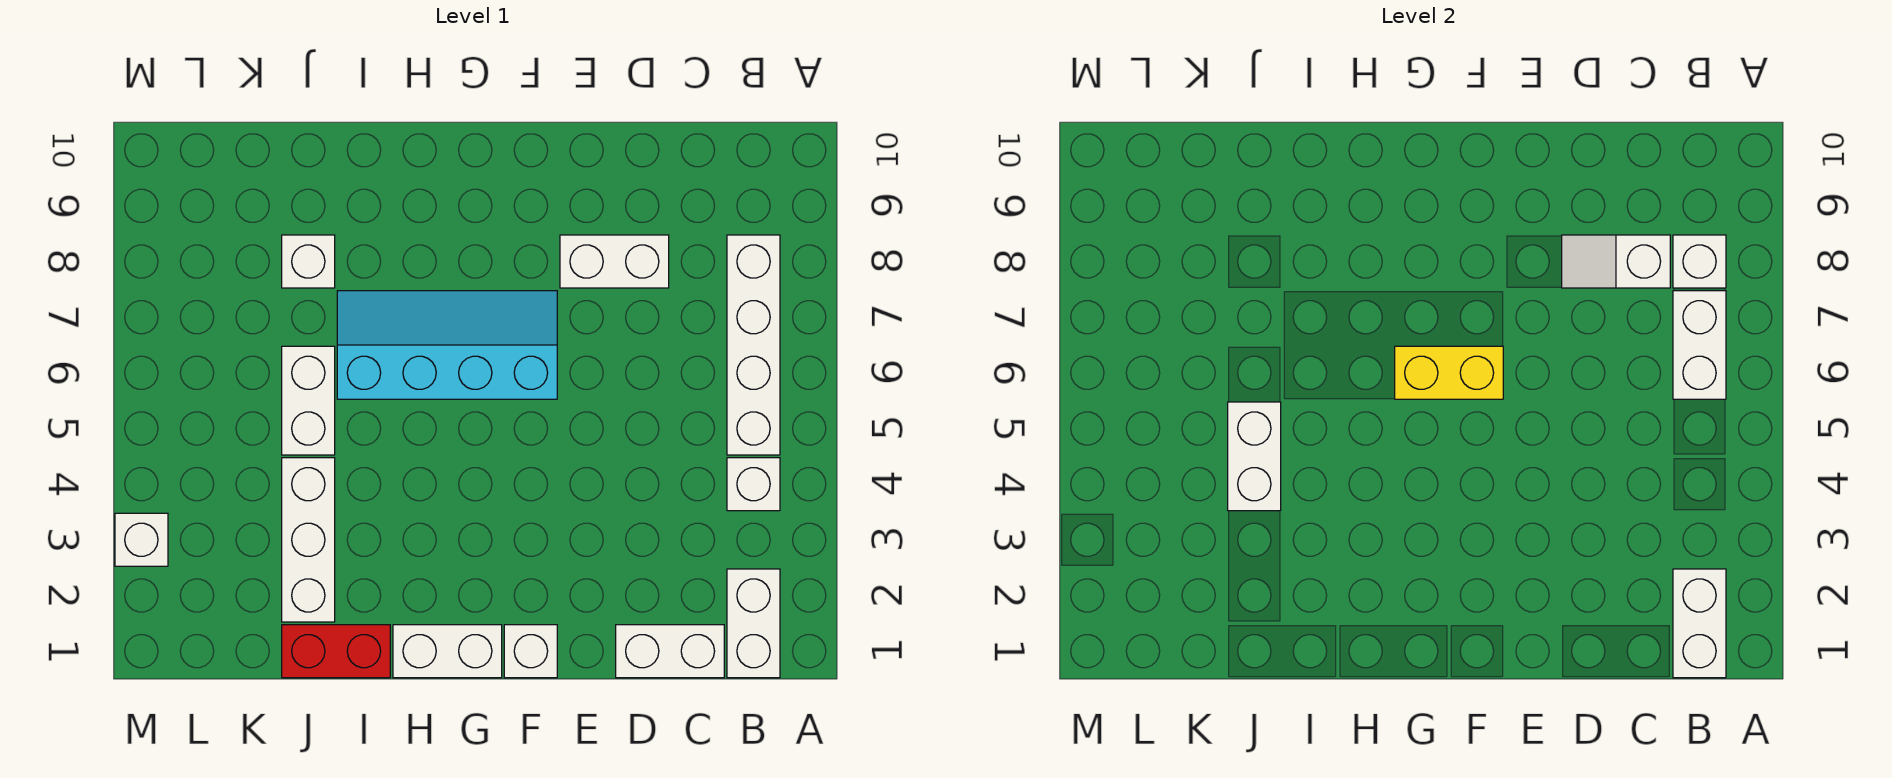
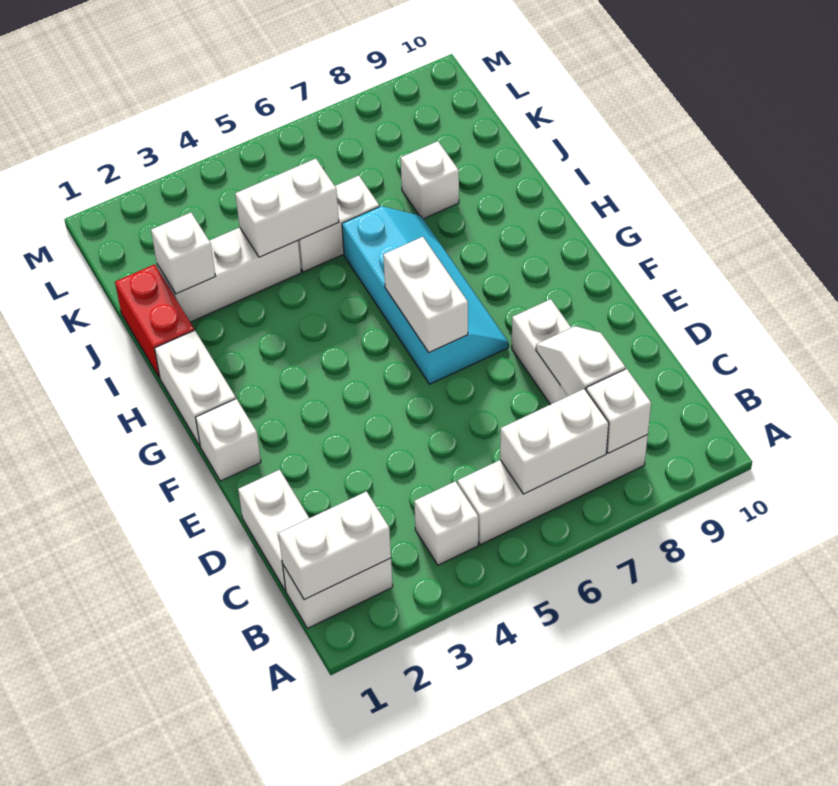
yellow brick F6:G6 level 2 -> white brick F6:G6 level 2
white brick M3 level 1 -> white brick J2 level 2

